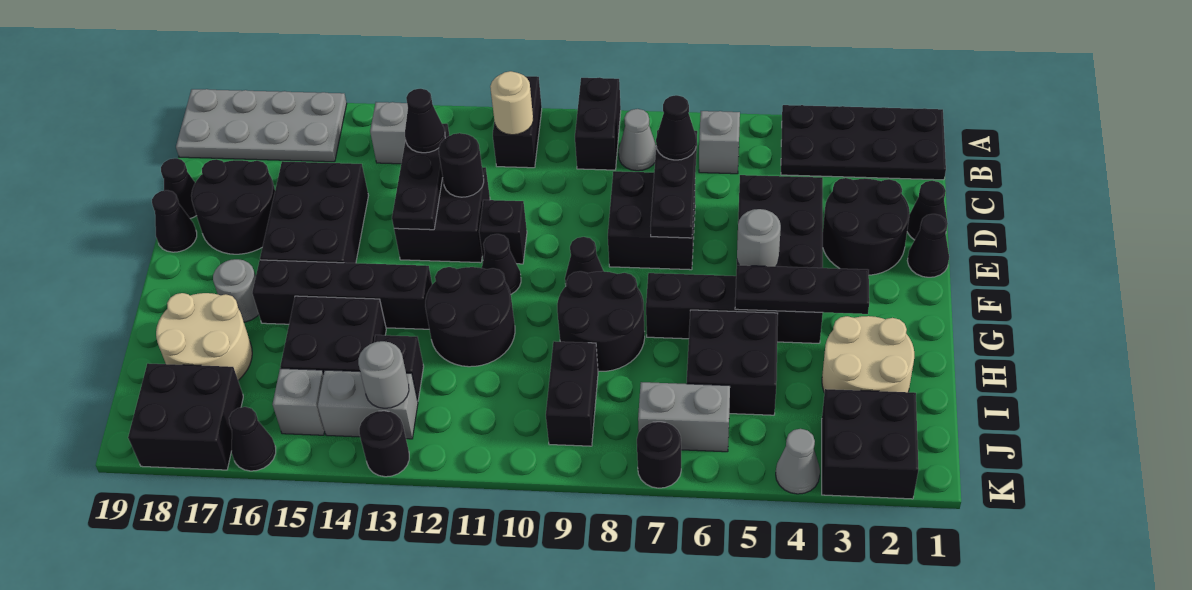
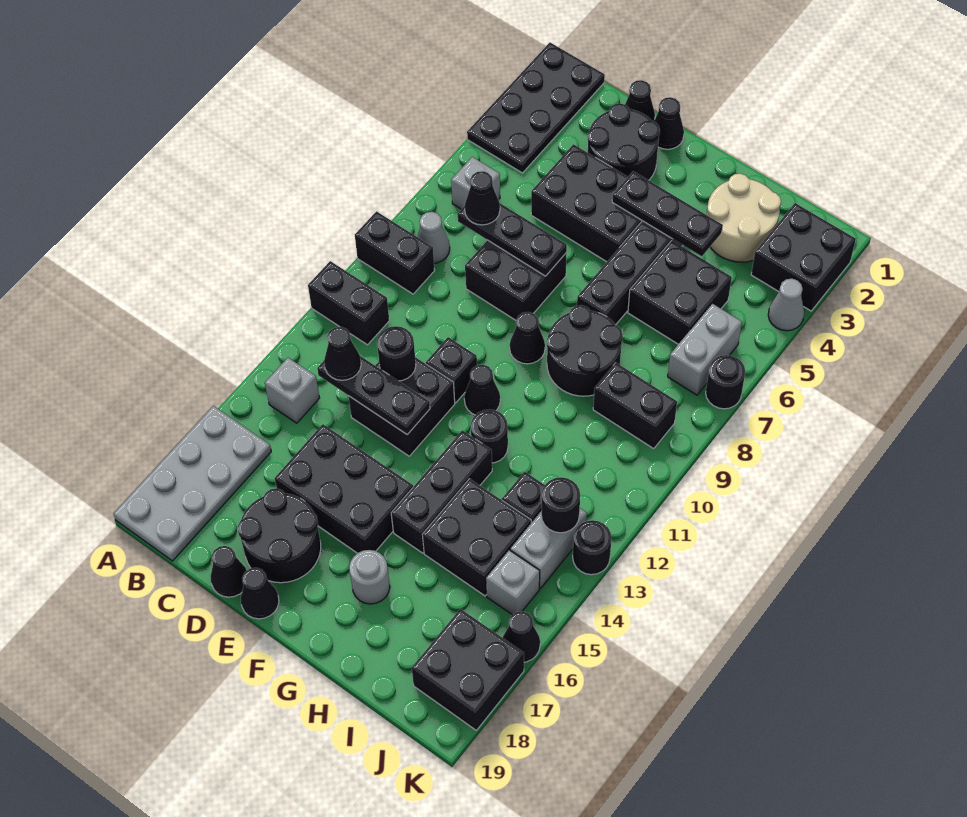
tan round brick B11 level 2 -> none
grey round brick F5 level 2 -> none
black plate G3:G5 level 2 -> black plate F4:H4 level 2
black round brick G11:H12 level 1 -> black round brick G12 level 1
black brick G13:G16 level 1 -> black brick G13:G15 level 1
tan round brick H17:I18 level 1 -> none
grey round brick J13 level 2 -> black round brick J13 level 2

